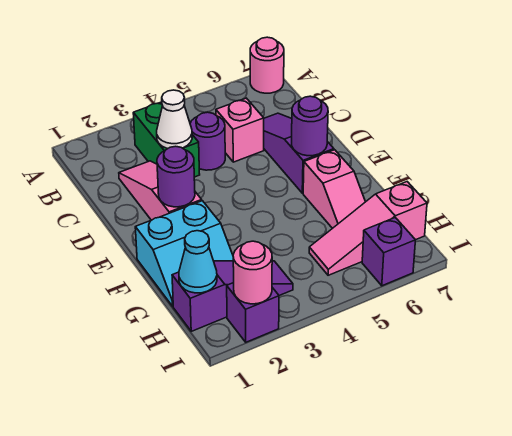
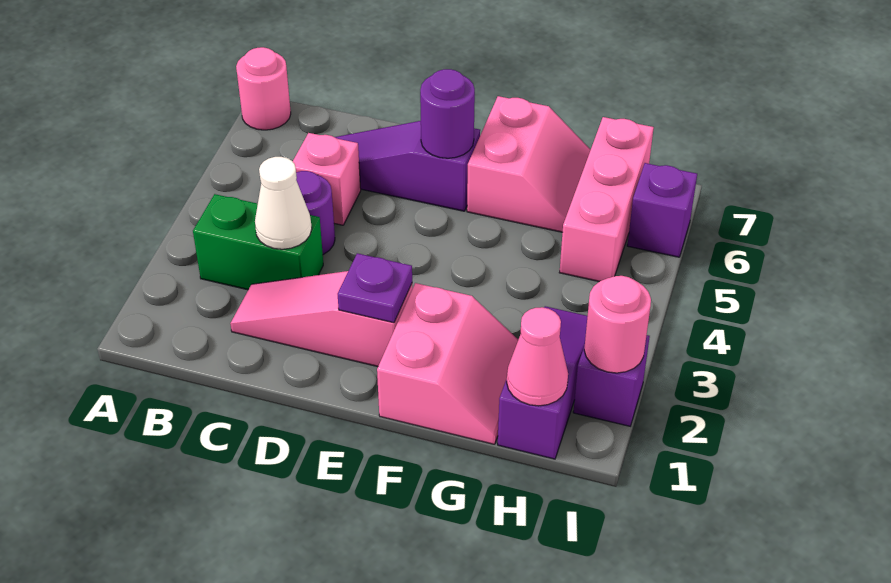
purple round brick E2 level 2 -> purple plate E2 level 2
cyan slope F1:G2 level 1 top F -> pink slope F1:G2 level 1 top F
pink slope F6:G6 level 1 top F -> pink slope F6:G7 level 1 top F
cyan cone H1 level 2 -> pink cone H1 level 2
pink slope H5:H7 level 1 top 7 -> pink brick H5:H7 level 1

